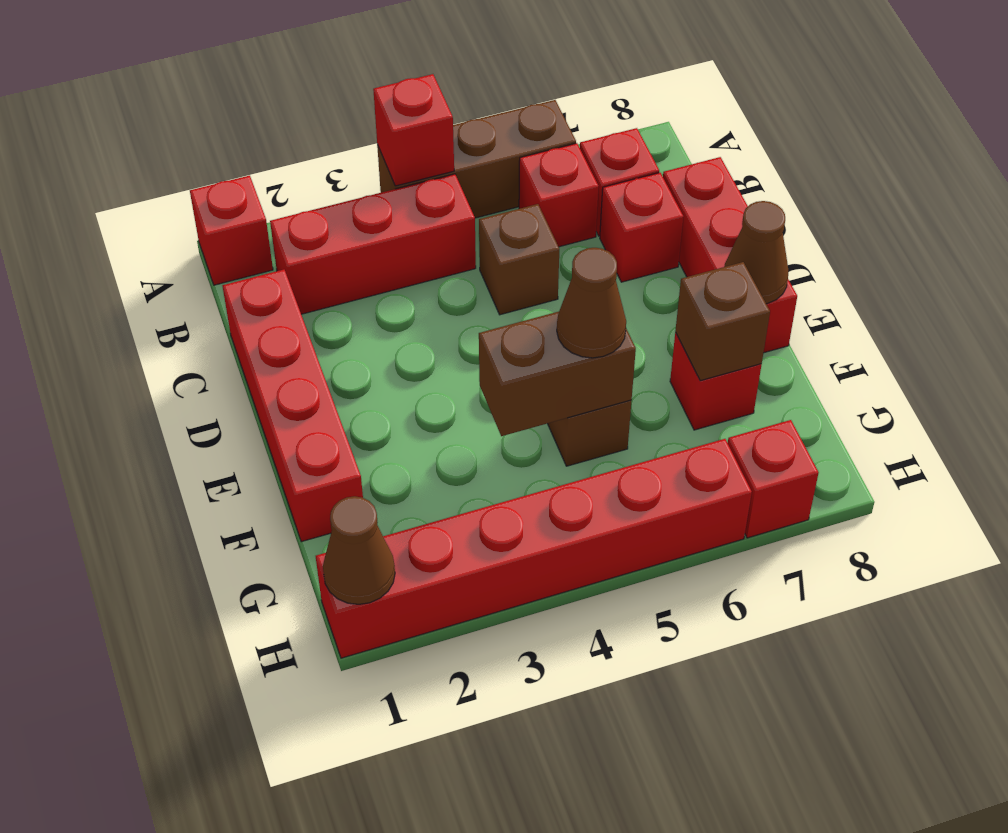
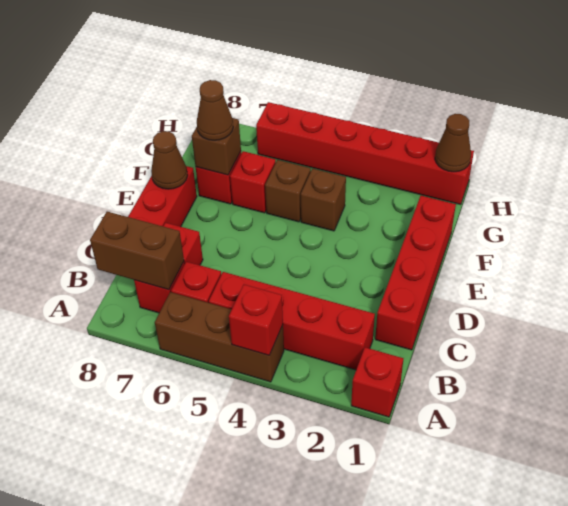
red brick B2:B4 level 1 -> red brick B2:B5 level 1
brown brick C5 level 1 -> brown brick F4 level 1
brown brick F4:F5 level 2 -> brown brick B7:B8 level 2
brown cone F5 level 3 -> brown cone F7 level 3
red brick H7 level 1 -> red brick F6 level 1

